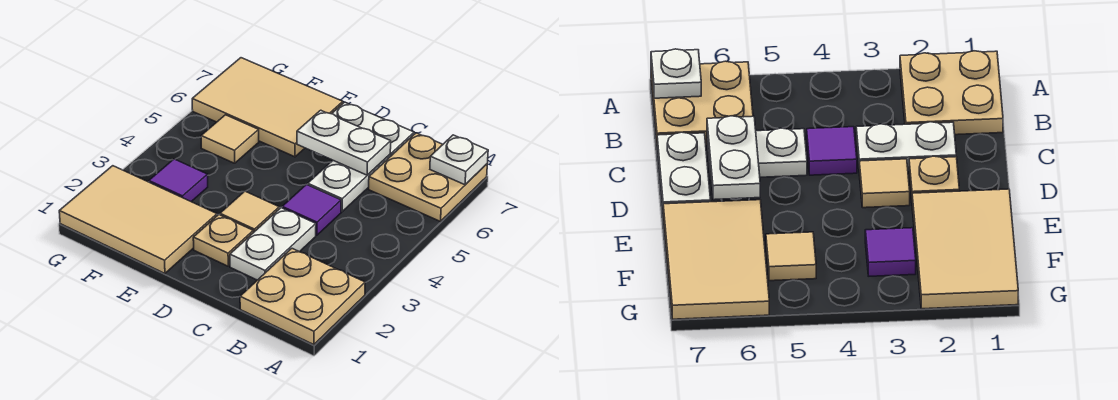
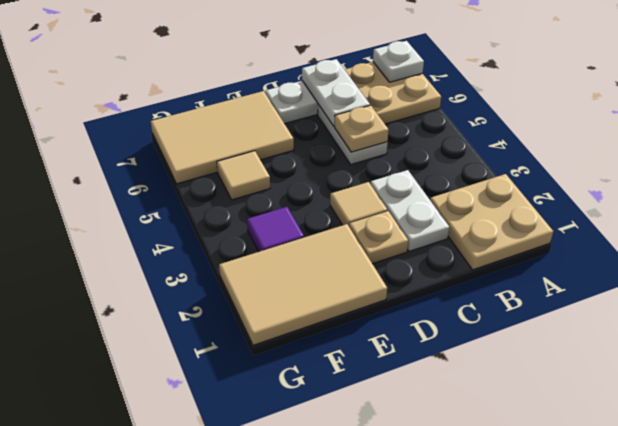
purple tile C4 level 1 -> none
none -> tan plate C5 level 2
white plate C6:D6 level 2 -> white plate C6:C7 level 2

